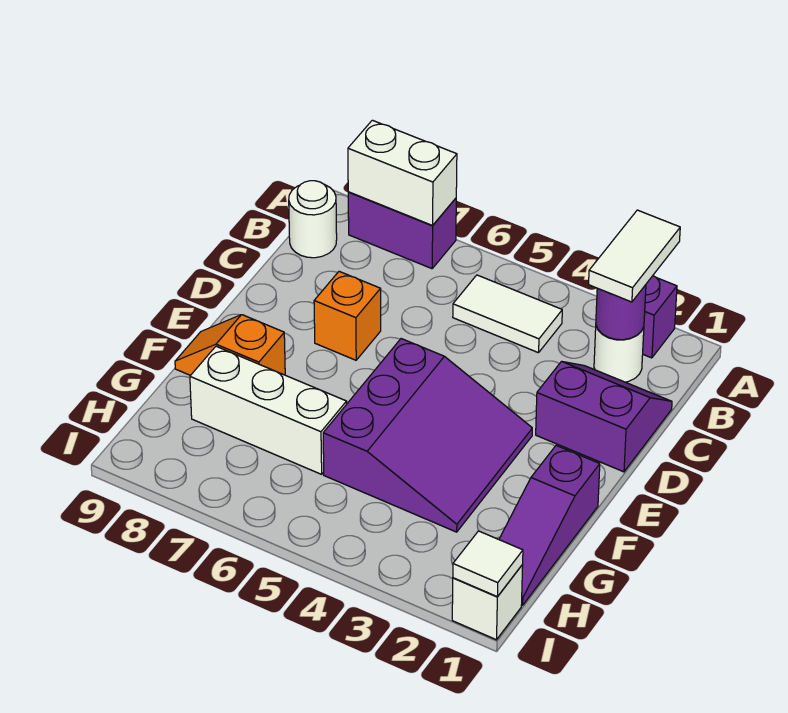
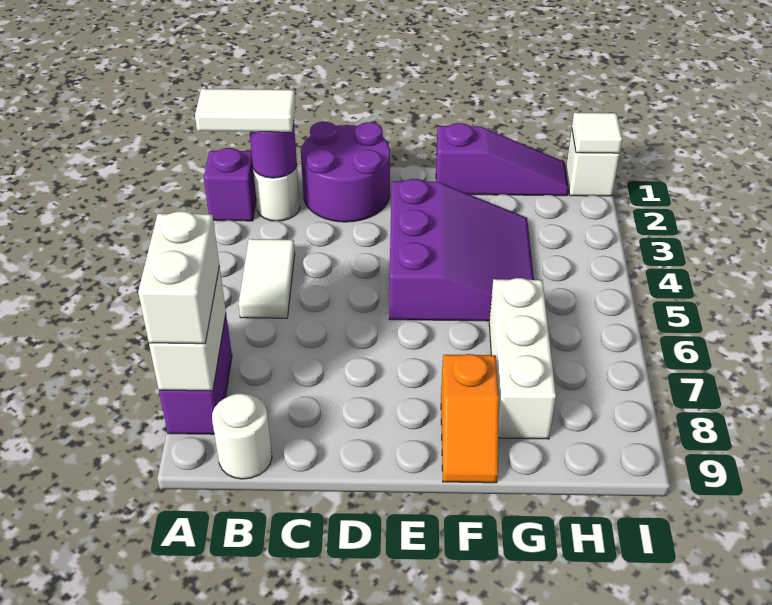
none -> white brick A7:A8 level 3
purple slope C1:D2 level 1 top D -> purple round brick C1:D2 level 1
orange brick D7 level 1 -> none
purple slope E3:G5 level 1 top 5 -> purple slope E3:G5 level 1 top E

